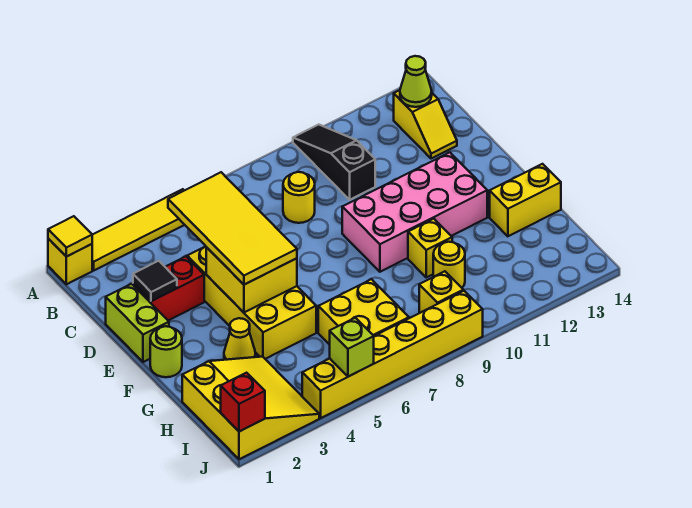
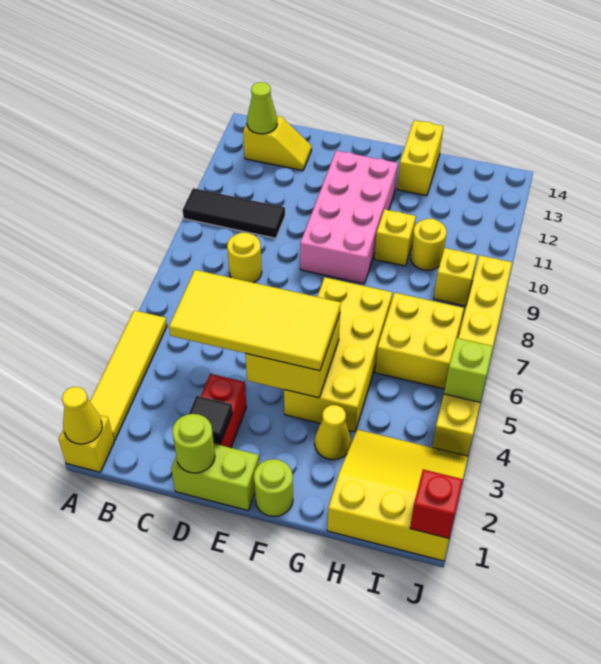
yellow tile A1 level 2 -> yellow cone A1 level 2
black slope A10:C10 level 1 top C -> black tile A10:C10 level 1
none -> lime round brick D1 level 2
yellow brick D4:G5 level 1 -> yellow brick F4:G7 level 1

